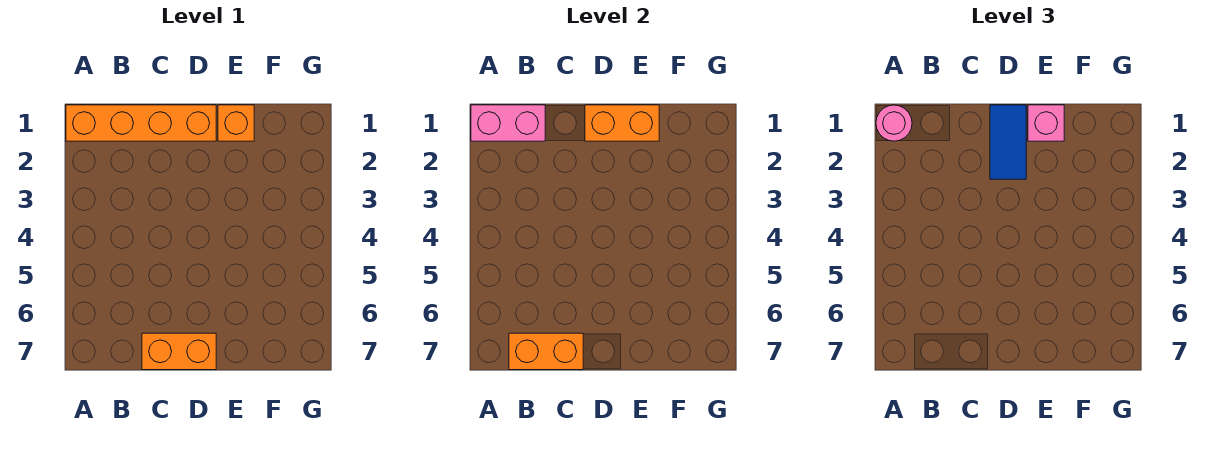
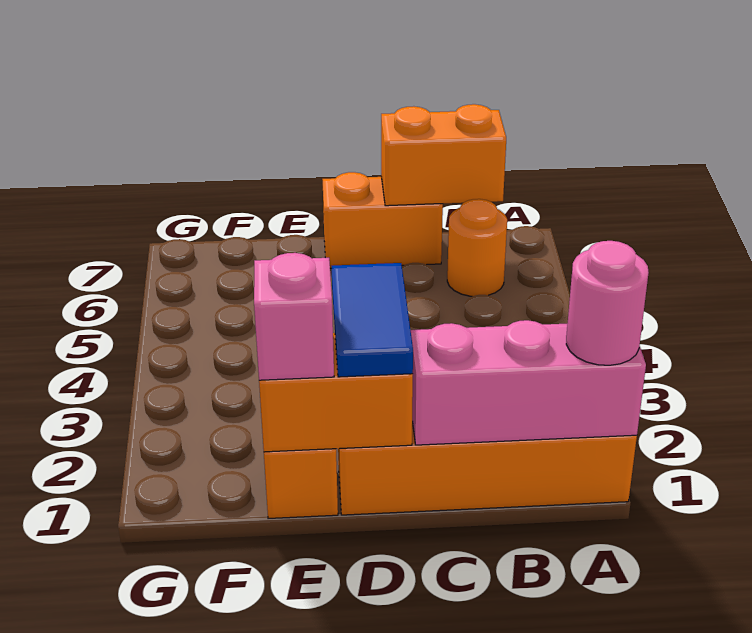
pink brick A1:B1 level 2 -> pink brick A1:C1 level 2
none -> orange round brick B6 level 1

